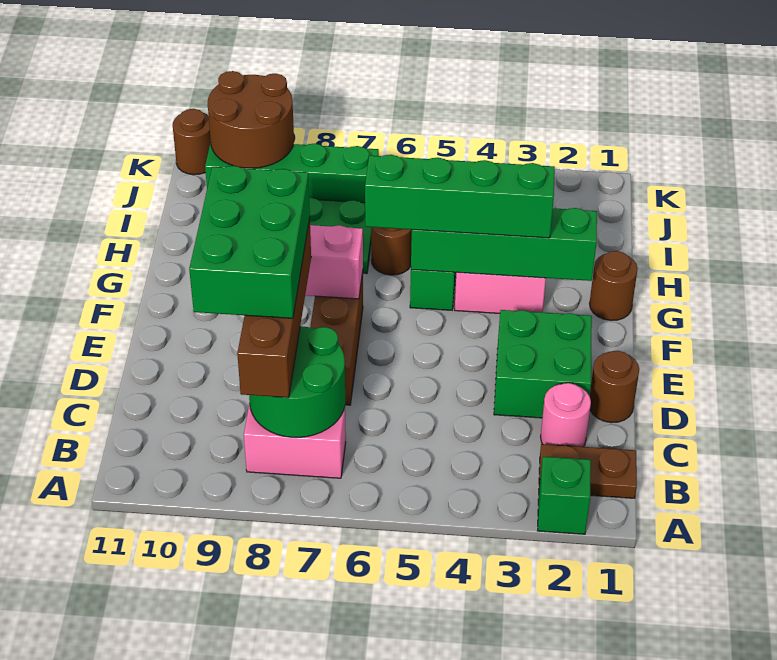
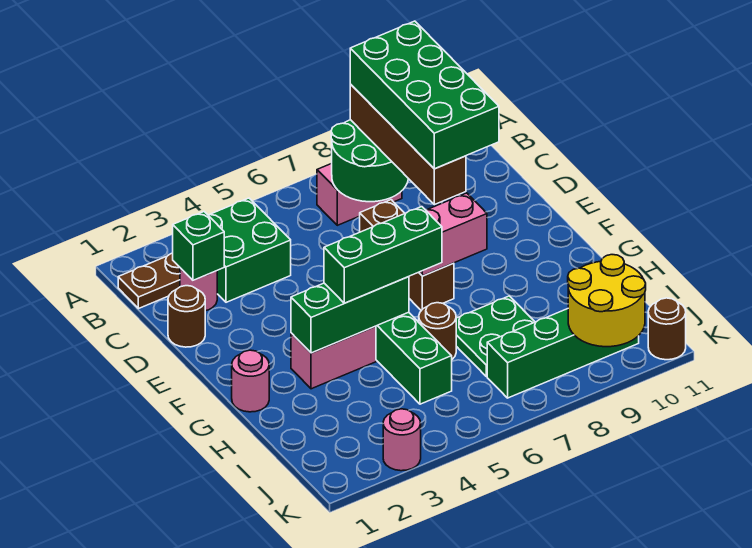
green brick A2 level 1 -> green brick C2 level 2
green brick C8:E9 level 4 -> green brick B8:E9 level 4
green brick D2:E3 level 1 -> green brick B3:C4 level 1
brown round brick G1 level 1 -> pink round brick G1 level 1
green brick G2:G5 level 2 -> green brick G3:G5 level 2
green brick G3:G6 level 3 -> green brick G4:G6 level 3
brown round brick J9:K10 level 2 -> yellow round brick J9:K10 level 2
none -> pink round brick K3 level 1

